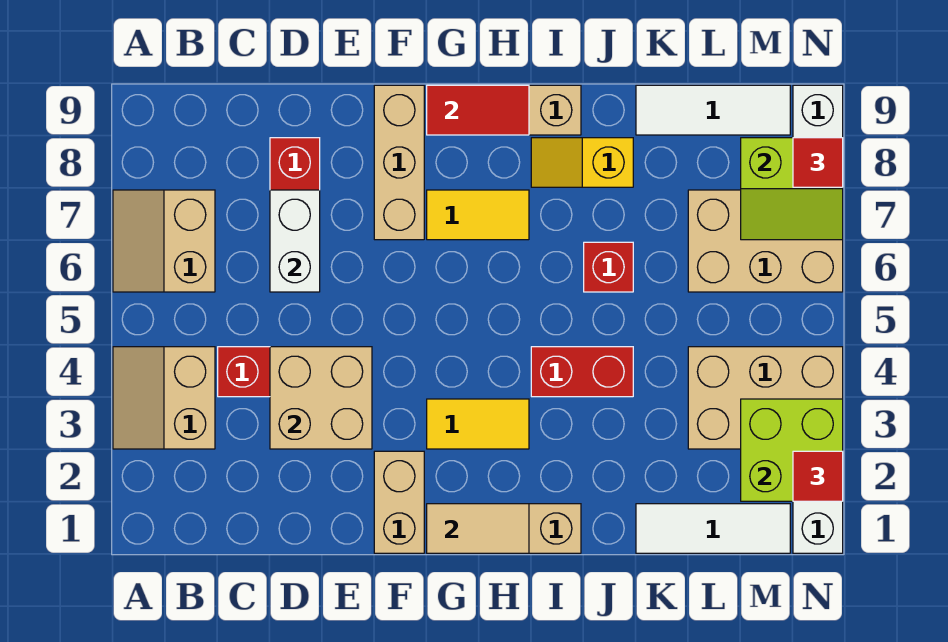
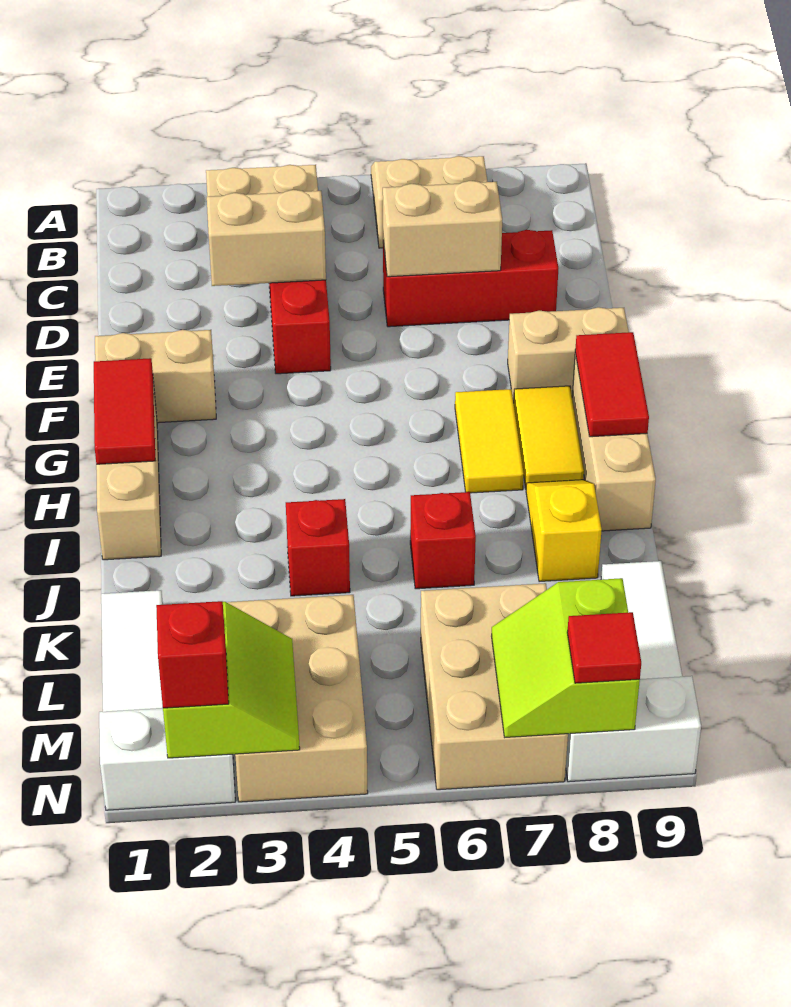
tan brick D3:E4 level 2 -> tan brick D3:D4 level 2
white brick D6:D7 level 2 -> tan brick D6:D7 level 2
tan brick F7:F9 level 1 -> tan brick F8:F9 level 1
tan tile G1:H1 level 2 -> red tile G1:H1 level 2
yellow tile G3:H3 level 1 -> yellow tile G8:H8 level 1
red brick I4:J4 level 1 -> red brick J4 level 1
lime brick M2:N3 level 2 -> lime slope M2:N3 level 2 top 2
red tile N2 level 3 -> red brick N2 level 3

